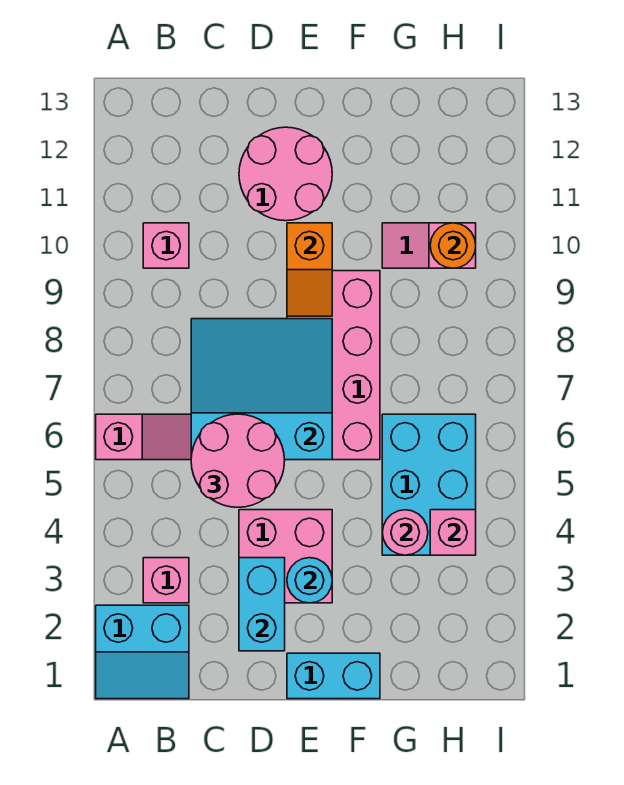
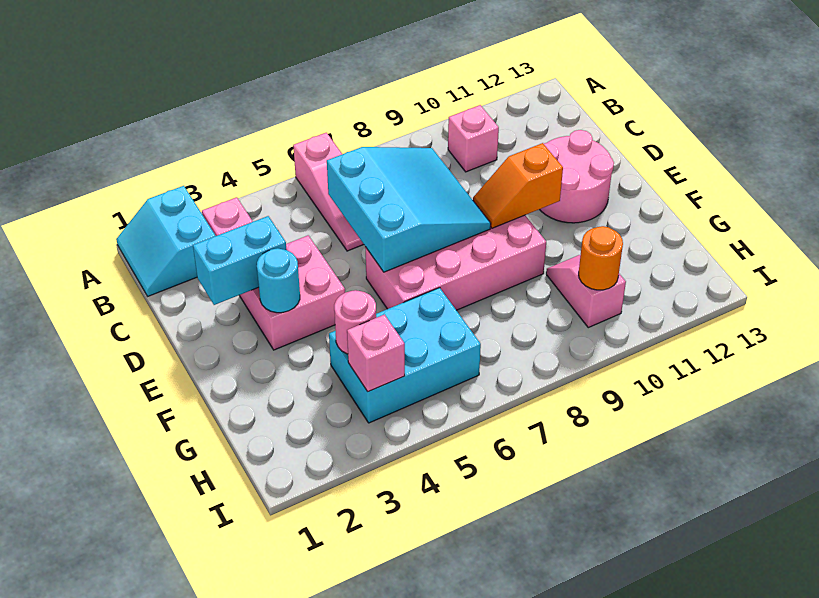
pink round brick C5:D6 level 3 -> none
cyan brick E1:F1 level 1 -> none

